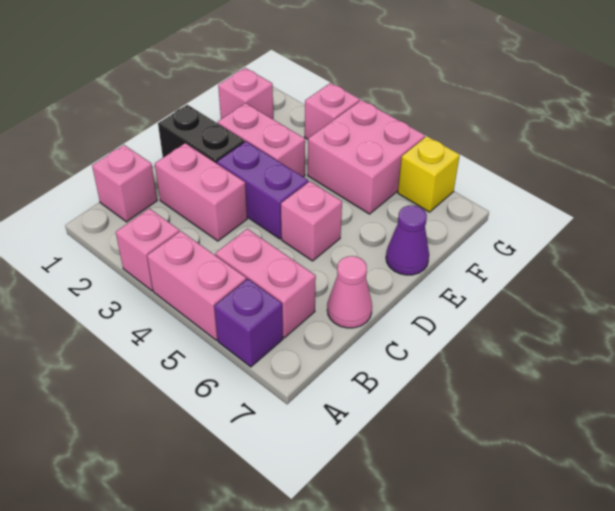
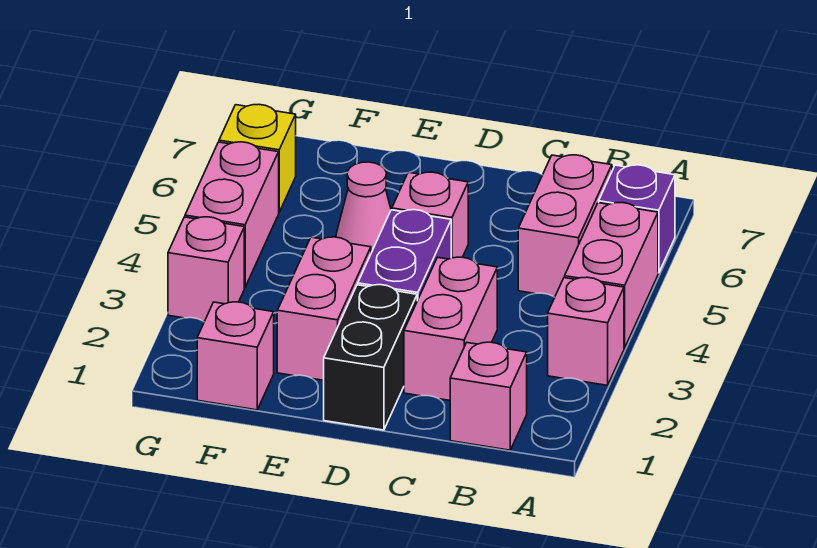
pink cone C7 level 1 -> pink cone E5 level 1
purple cone E7 level 1 -> none
pink brick F4:G5 level 1 -> pink brick G4:G5 level 1

